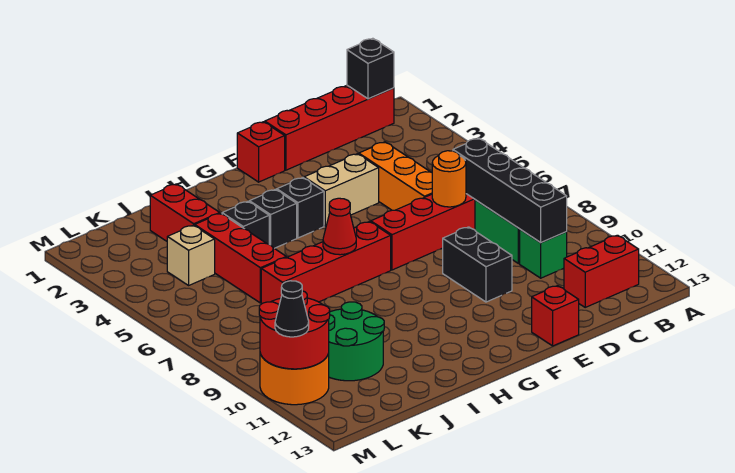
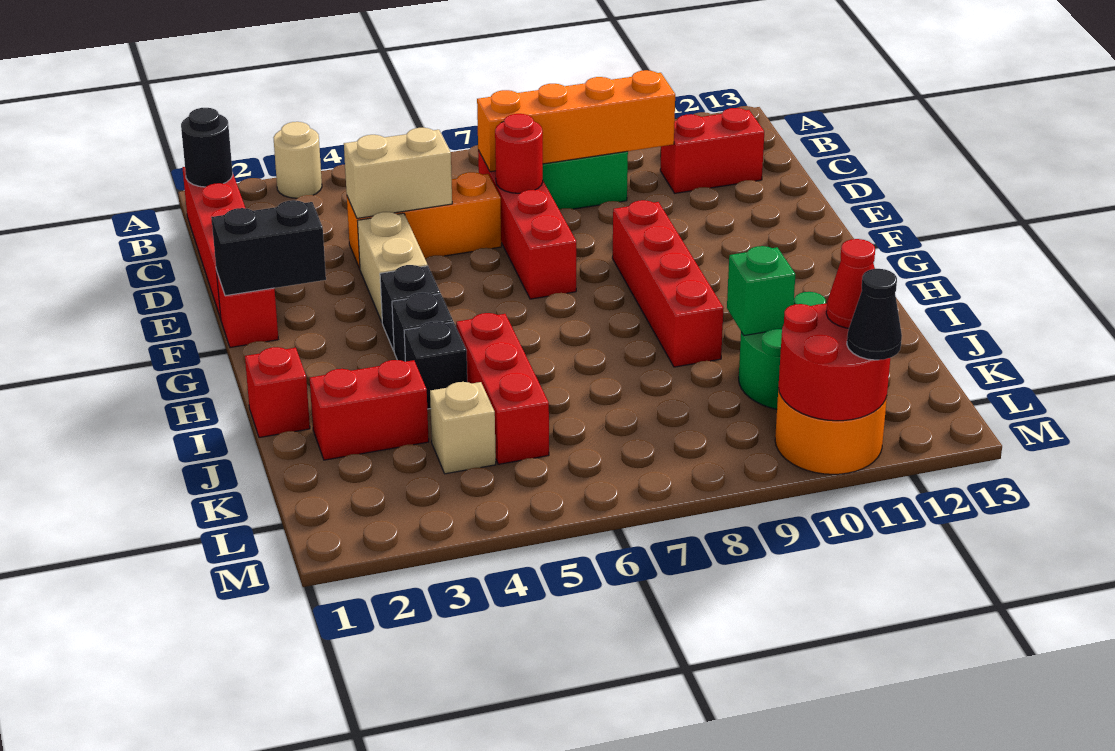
none -> tan round brick A3 level 1
black brick B1 level 2 -> black round brick B1 level 2
red brick B12:C12 level 1 -> red brick C11:C12 level 1
black brick C7:C10 level 2 -> orange brick C7:C10 level 2
green brick C10 level 1 -> green brick J10 level 2
none -> tan brick D4:D5 level 2
orange round brick D7 level 2 -> red round brick D7 level 2
black brick E9:E10 level 1 -> black brick F1:F2 level 2
red brick E13 level 1 -> red brick I1 level 1
red brick G7:J7 level 1 -> red brick F9:I9 level 1
red cone H7 level 2 -> red cone L11 level 3
red brick J4:J6 level 1 -> red brick I5:K5 level 1

